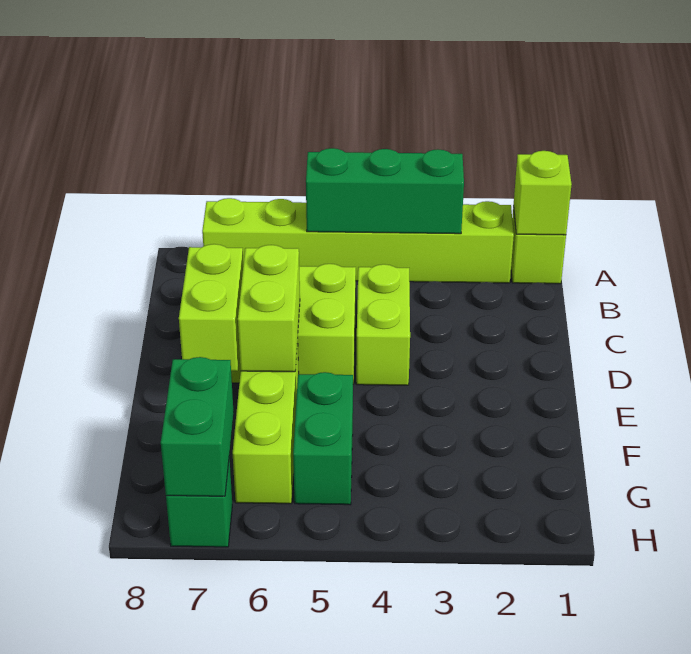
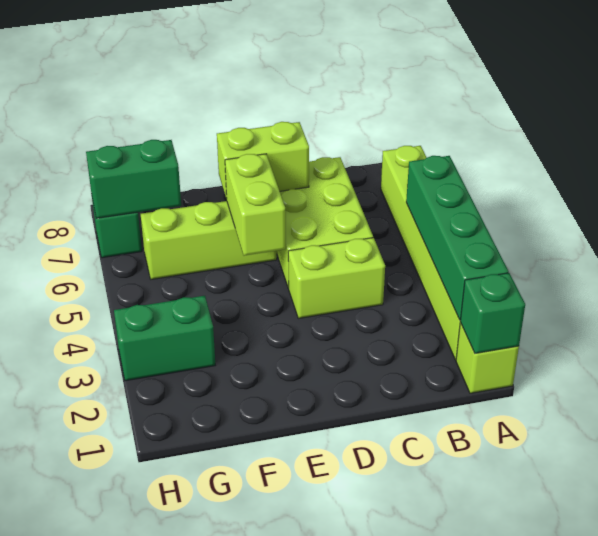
lime brick A1 level 2 -> green brick A1 level 2
green brick A3:A5 level 2 -> green brick A2:A5 level 2
lime brick D6:E6 level 2 -> lime brick E5:E6 level 2
green brick F5:G5 level 1 -> green brick G3:H3 level 1

